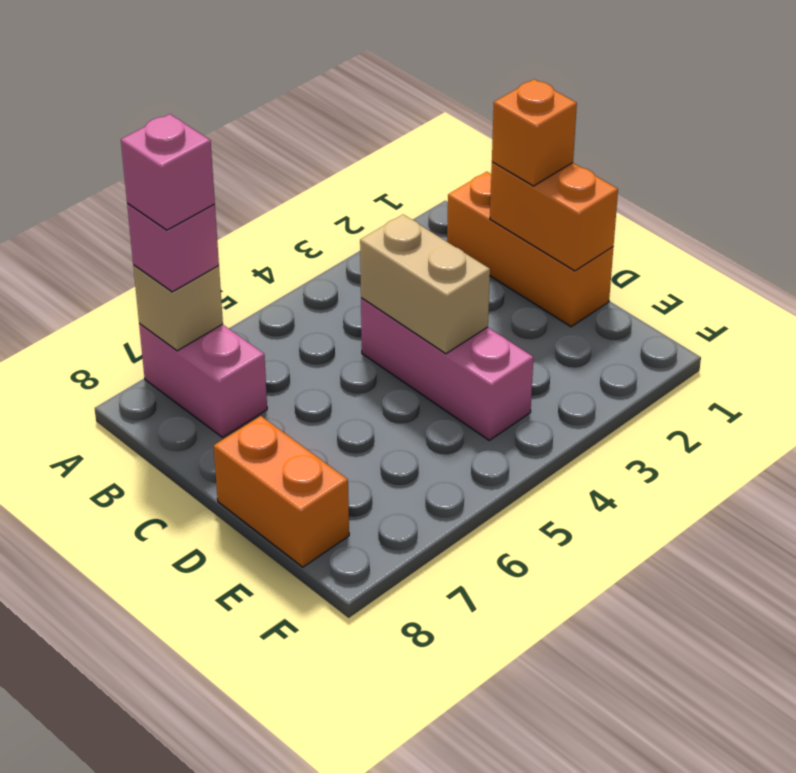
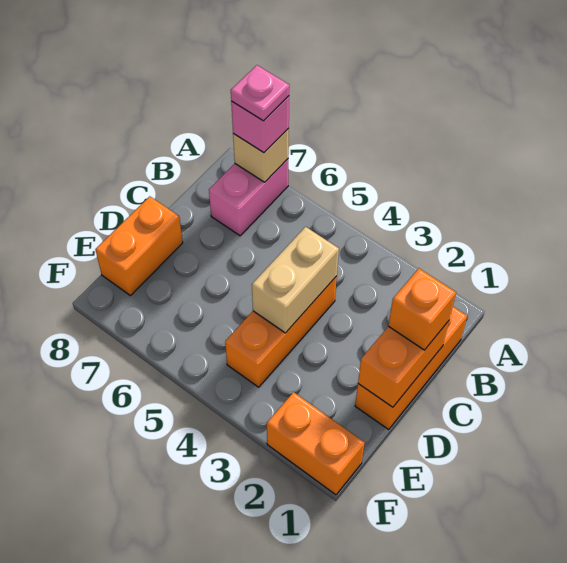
pink brick A7 level 4 -> pink plate A7 level 4
pink brick C4:E4 level 1 -> orange brick C4:E4 level 1
none -> orange brick F1:F2 level 1

